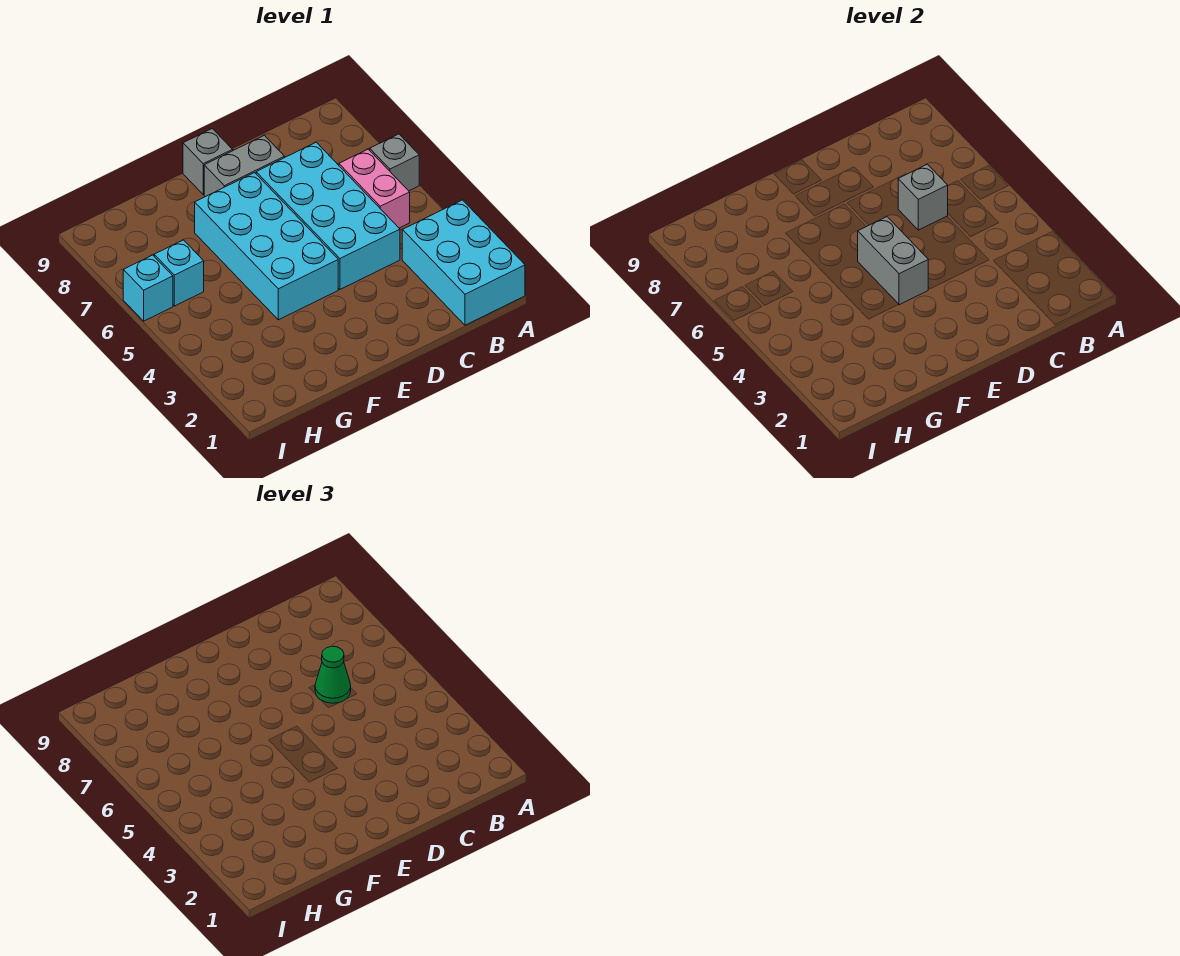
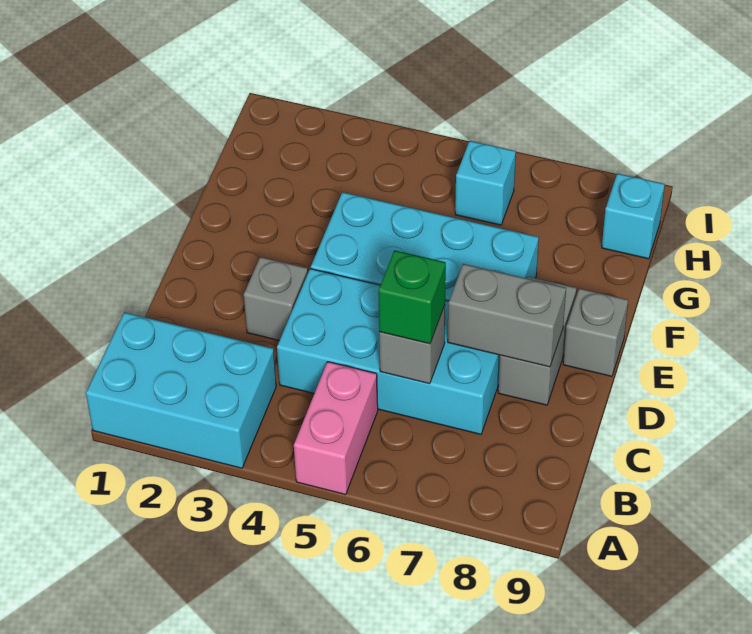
grey brick A6 level 1 -> grey brick D3 level 1
pink brick B5:B6 level 1 -> pink brick A5:B5 level 1
green cone C6 level 3 -> green brick C6 level 3
grey brick E4:E5 level 2 -> grey brick D7:D8 level 2
cyan brick I6 level 1 -> cyan brick H9 level 1

